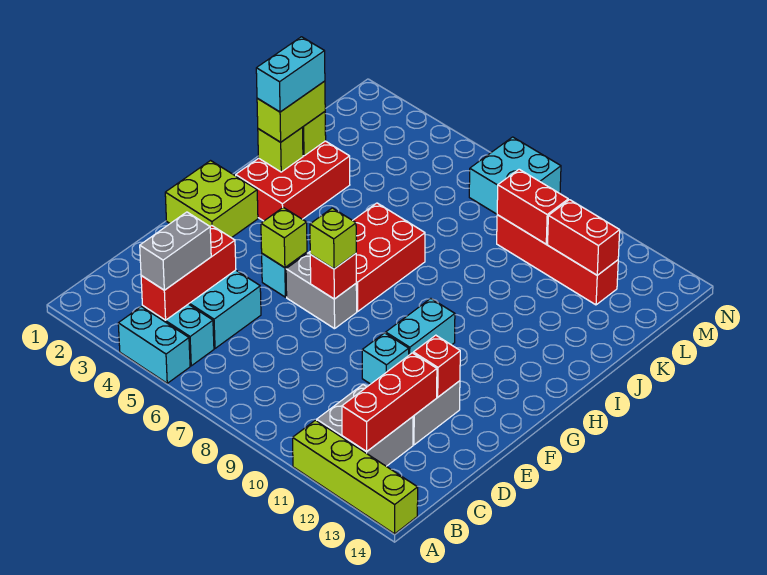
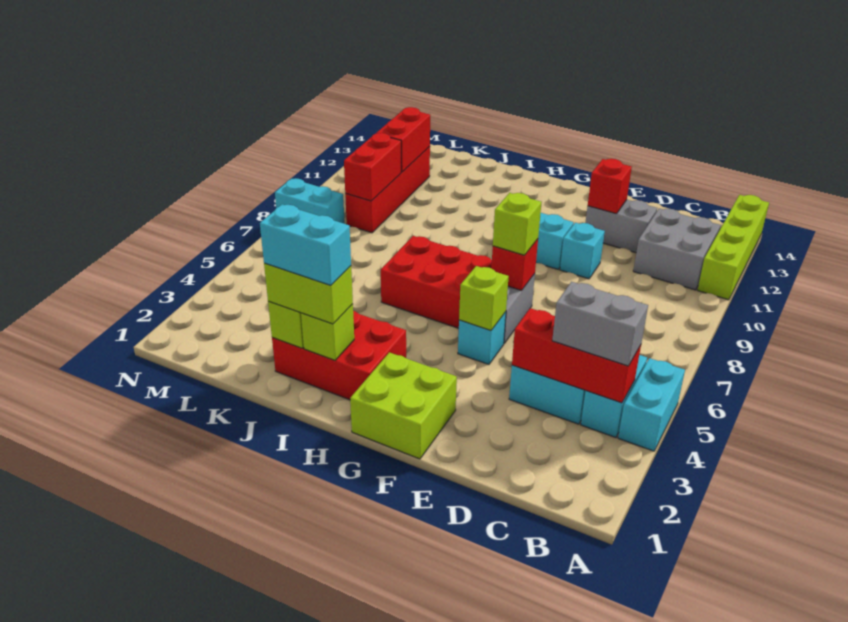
red brick B12:D12 level 2 -> none
cyan brick M7:N8 level 1 -> cyan brick M8:N8 level 1

